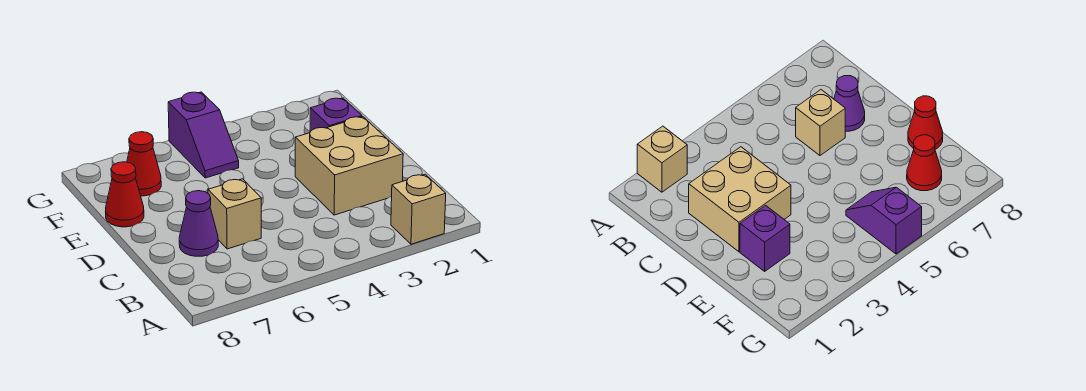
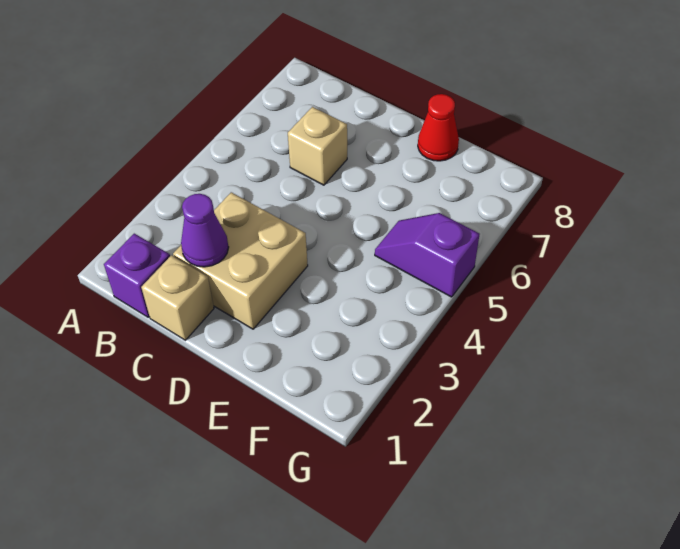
tan brick A2 level 1 -> tan brick C1 level 1
purple cone C7 level 1 -> purple cone C2 level 2
purple brick E2 level 1 -> purple brick B1 level 1
red cone F7 level 1 -> none

